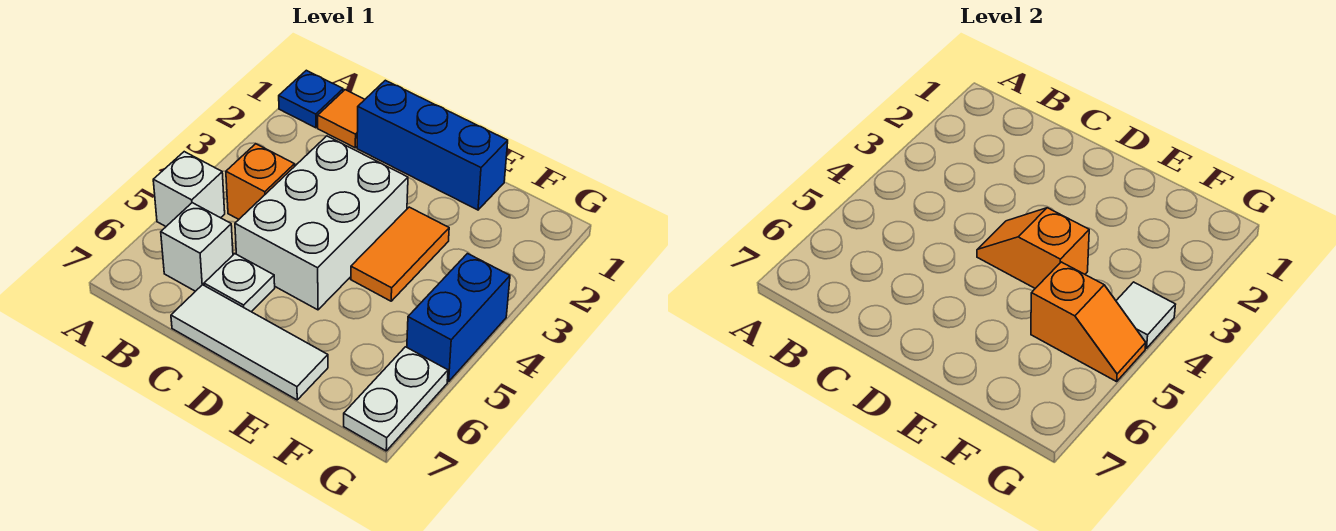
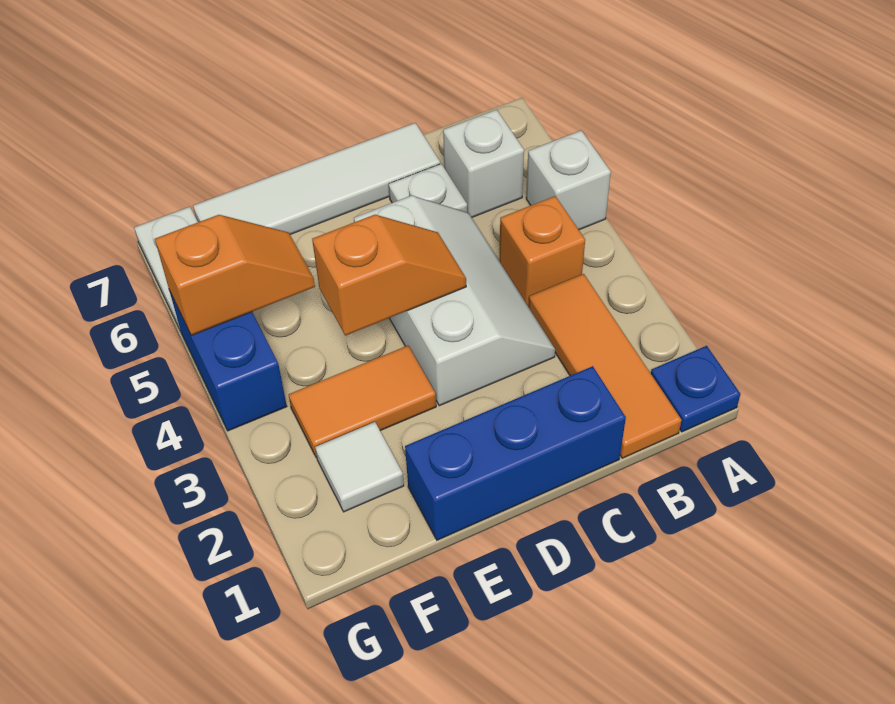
orange tile B1 level 1 -> orange tile B1:B3 level 1
white brick C3:D5 level 1 -> white slope C3:D5 level 1 top D
white tile C7:E7 level 1 -> white tile C7:F7 level 1
orange tile E3:E4 level 1 -> orange tile E3:F3 level 1
orange slope F5:G5 level 2 top F -> orange slope F5:G5 level 2 top G
white tile G4 level 2 -> white tile F2 level 1

